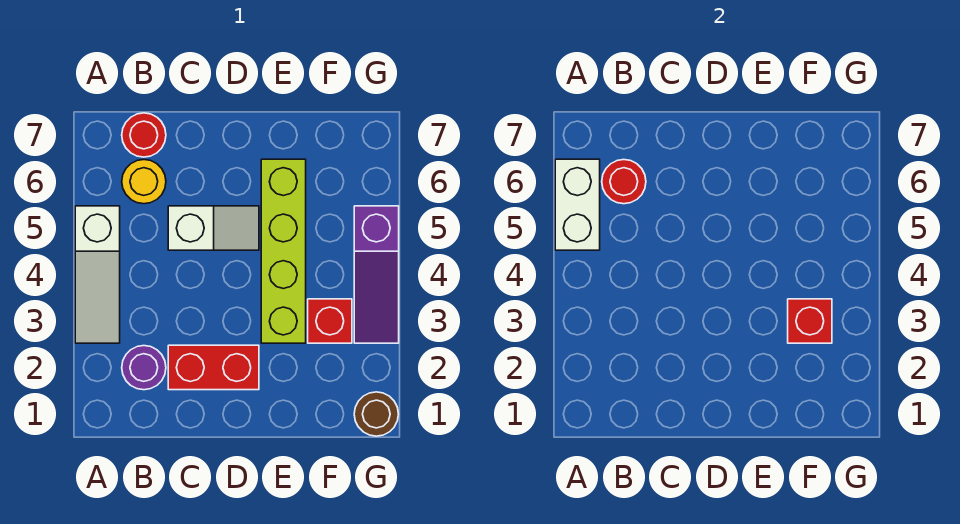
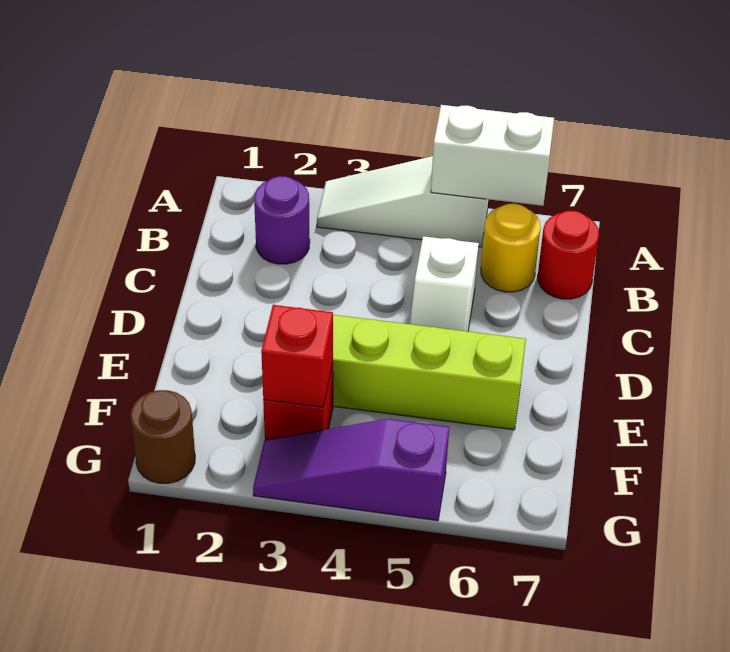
red round brick B6 level 2 -> none
red brick C2:D2 level 1 -> none

